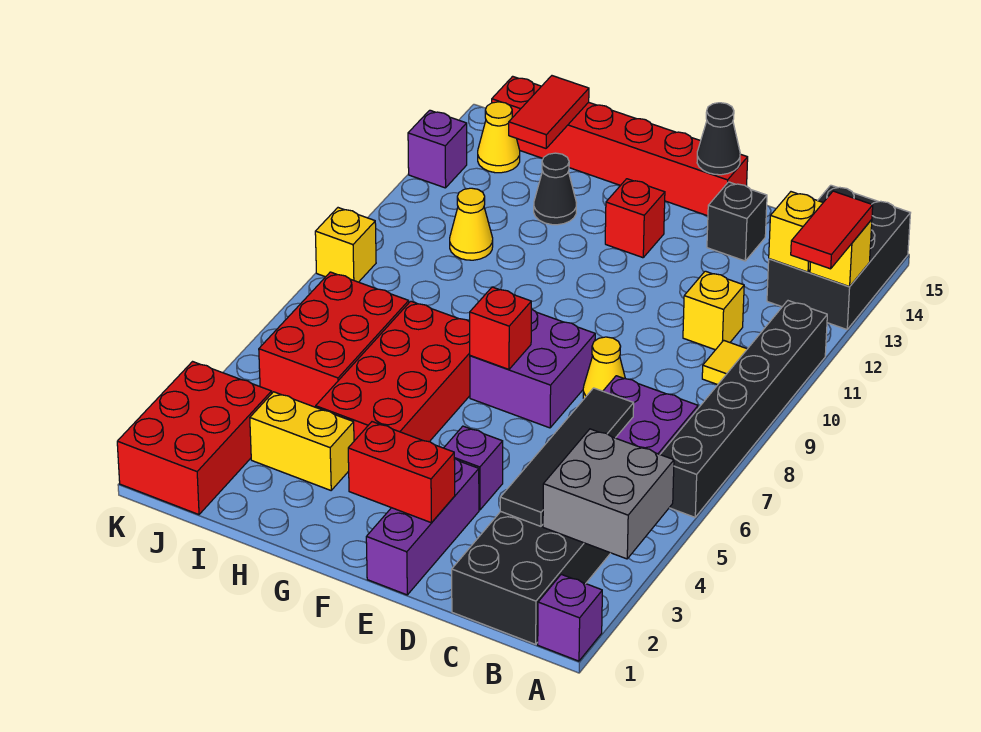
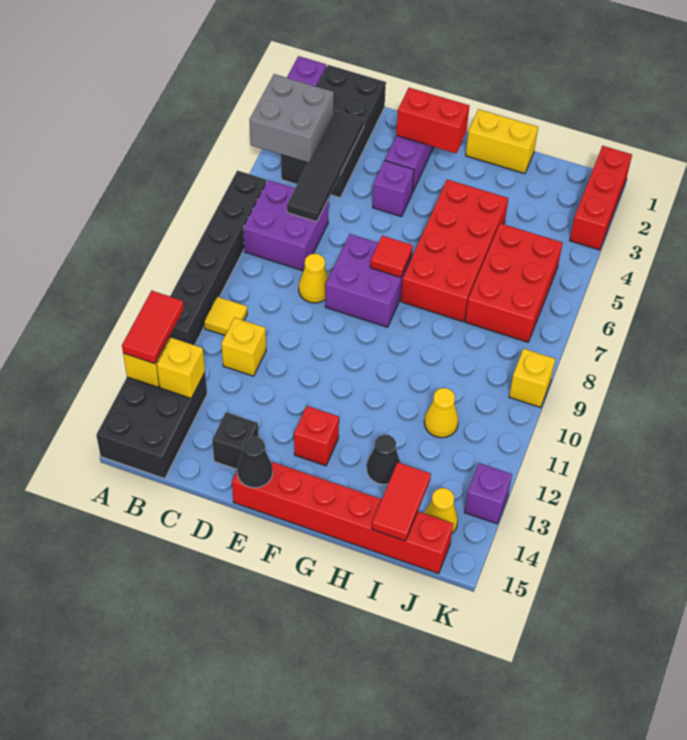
red brick F7 level 2 -> red tile F7 level 2
yellow brick H3:I3 level 1 -> yellow brick G1:H1 level 1
red brick J1:K3 level 1 -> red brick K1:K3 level 1

